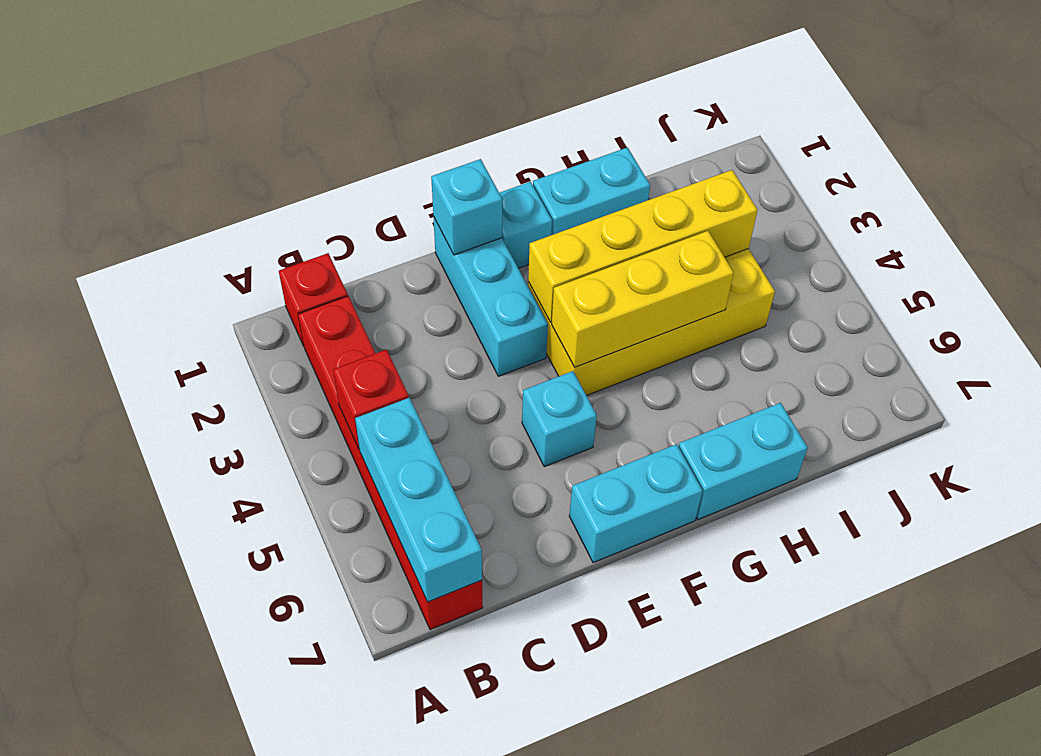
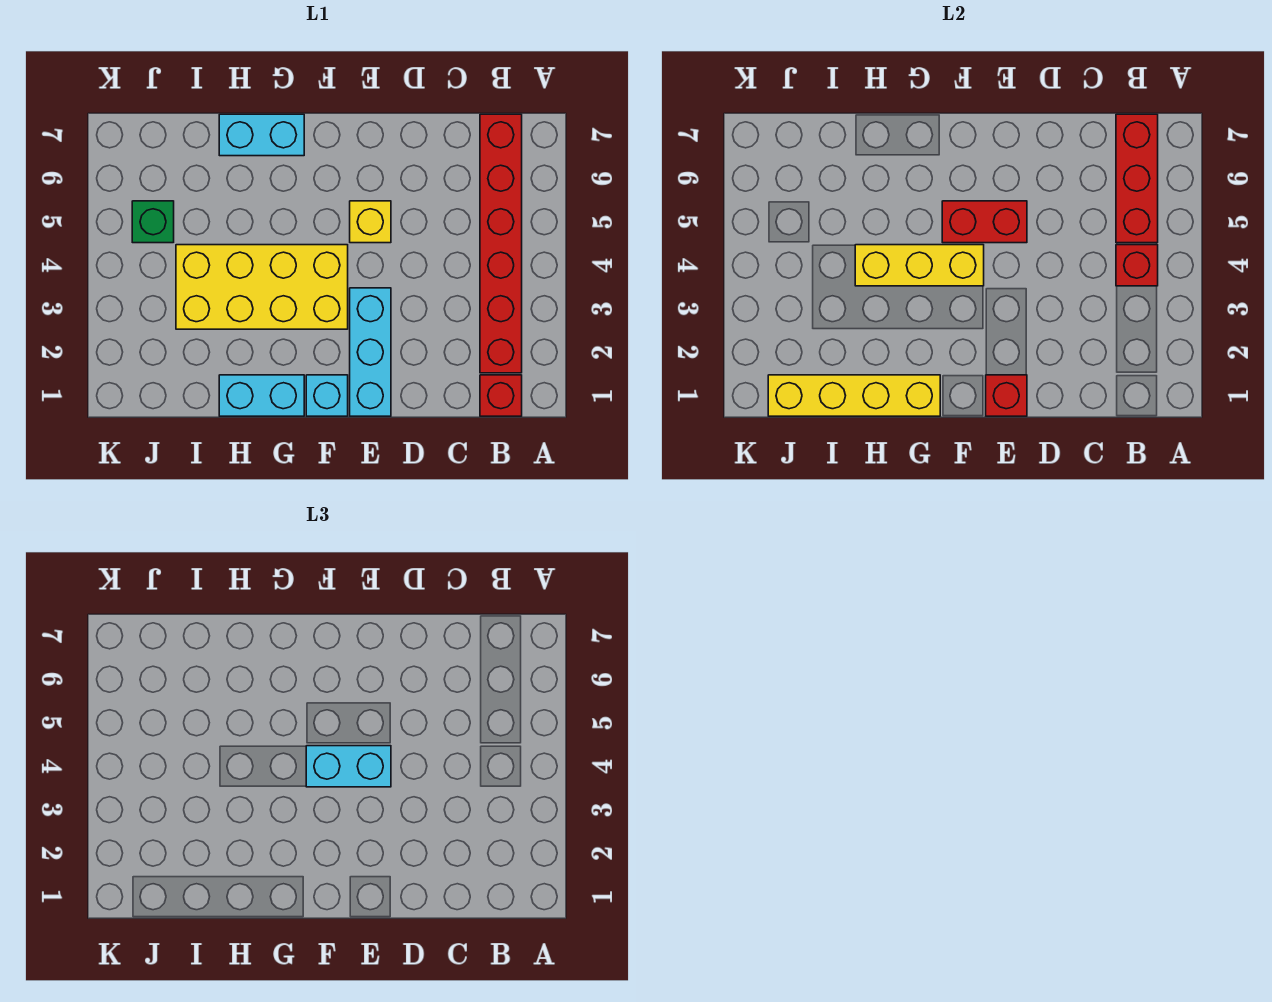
cyan brick B5:B7 level 2 -> red brick B5:B7 level 2
cyan brick E1 level 2 -> red brick E1 level 2
cyan brick E5 level 1 -> yellow brick E5 level 1
none -> red brick E5:F5 level 2
cyan brick E7:F7 level 1 -> cyan brick E4:F4 level 3
yellow brick F3:I3 level 2 -> yellow brick G1:J1 level 2
none -> green brick J5 level 1

